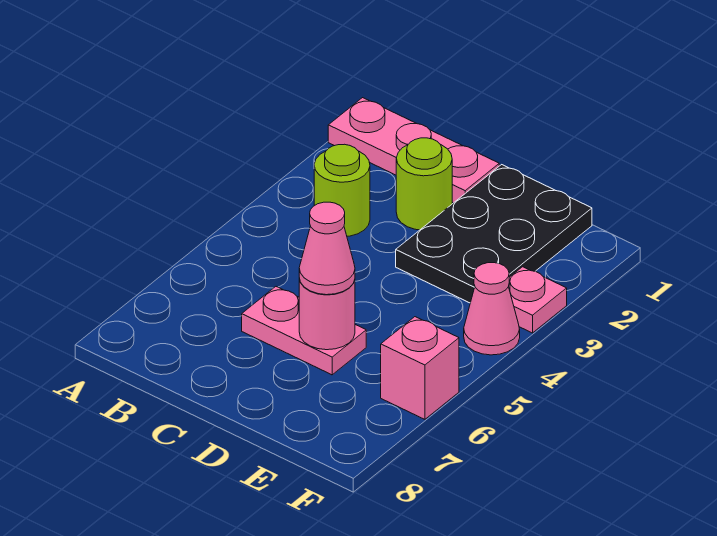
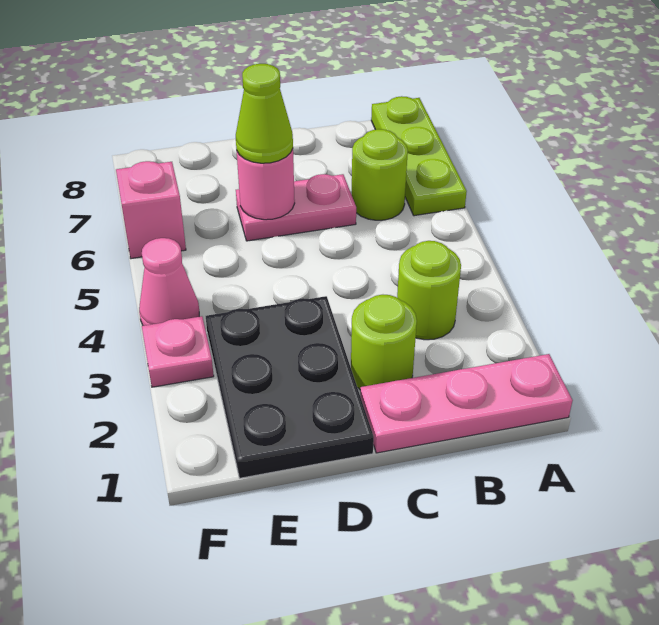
none -> lime plate A6:A8 level 1
none -> lime round brick B6 level 1
pink cone D6 level 3 -> lime cone D6 level 3

